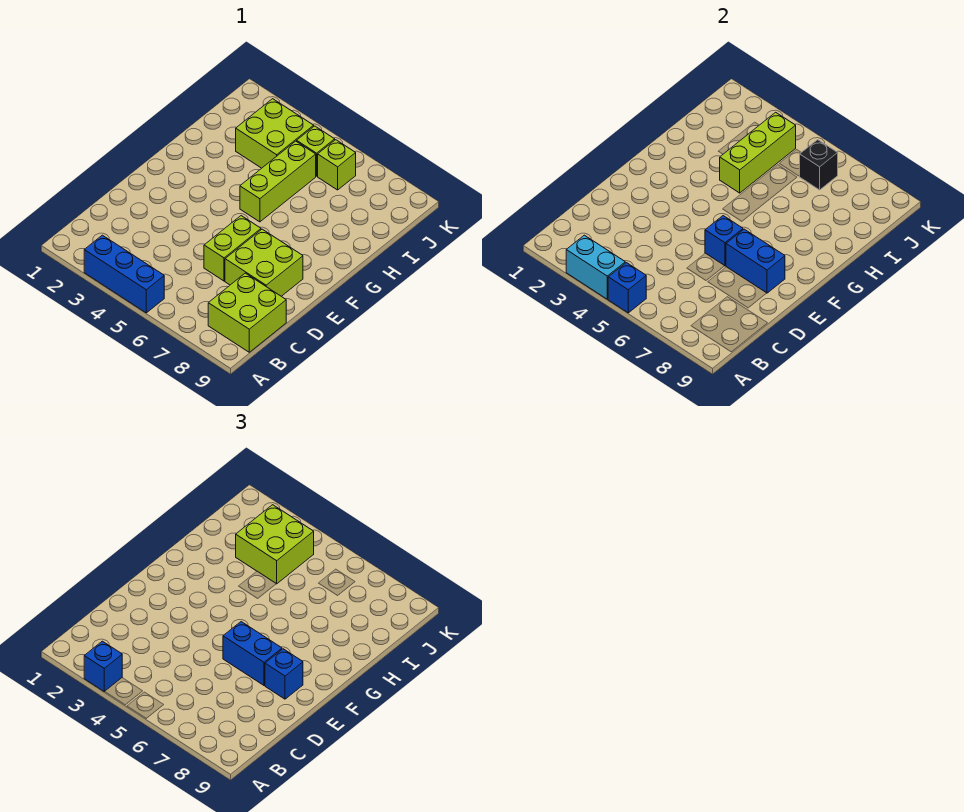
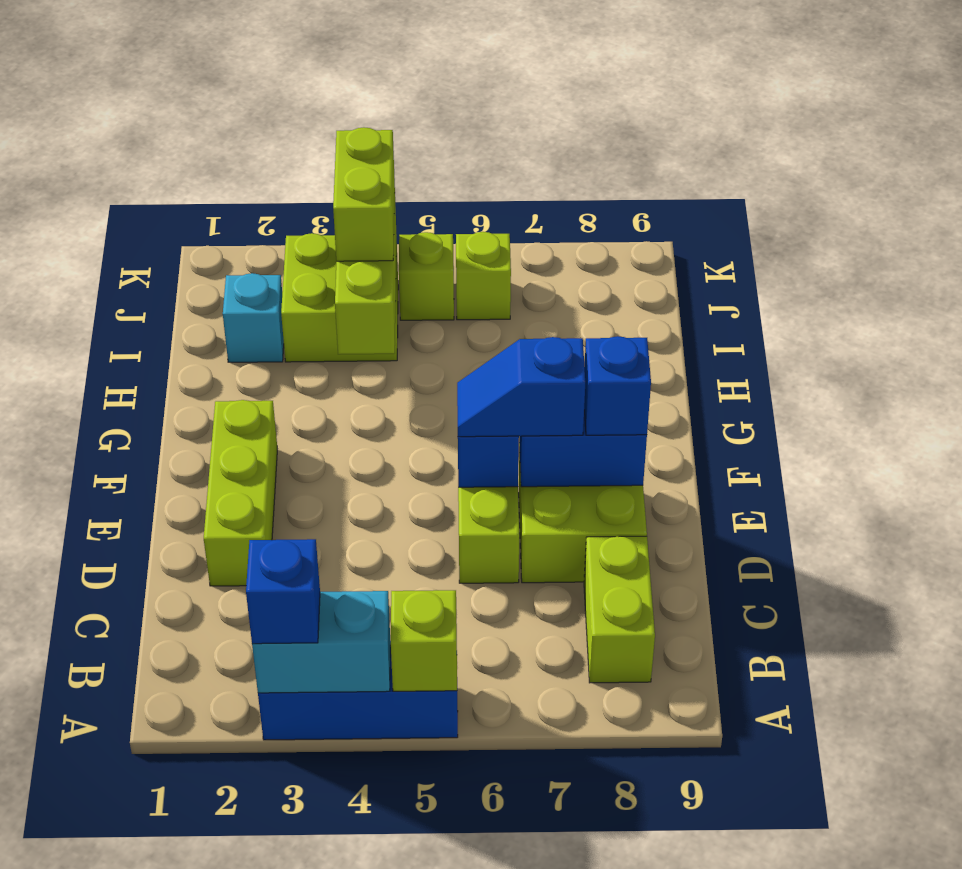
blue brick A5 level 2 -> lime brick A5 level 2
lime brick B8:C9 level 1 -> lime brick B8:C8 level 1
blue brick E6:E7 level 3 -> blue slope E6:E7 level 3 top 7
lime brick G5:I5 level 1 -> lime brick D2:F2 level 1
none -> cyan brick I2 level 1
lime brick I3:J4 level 3 -> lime brick I4:J4 level 3
black brick J6 level 2 -> none

